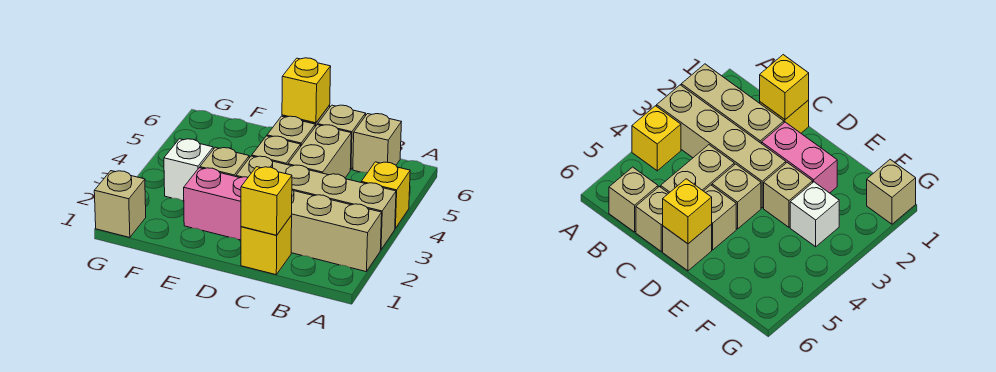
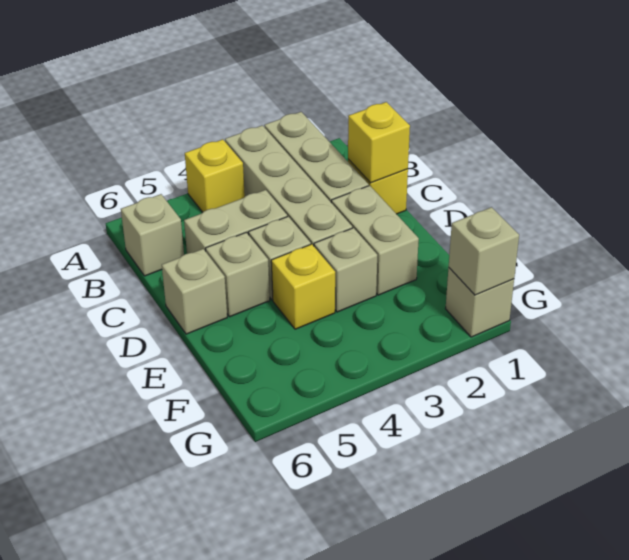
tan brick C6 level 1 -> tan brick G1 level 2
pink brick D2:E2 level 1 -> tan brick D2:E2 level 1
yellow brick D6 level 2 -> yellow brick E4 level 1
white brick F3 level 1 -> none

